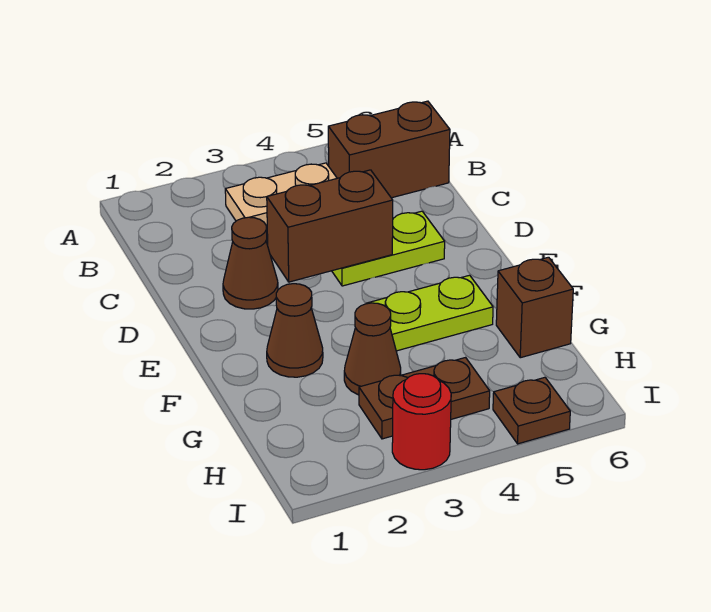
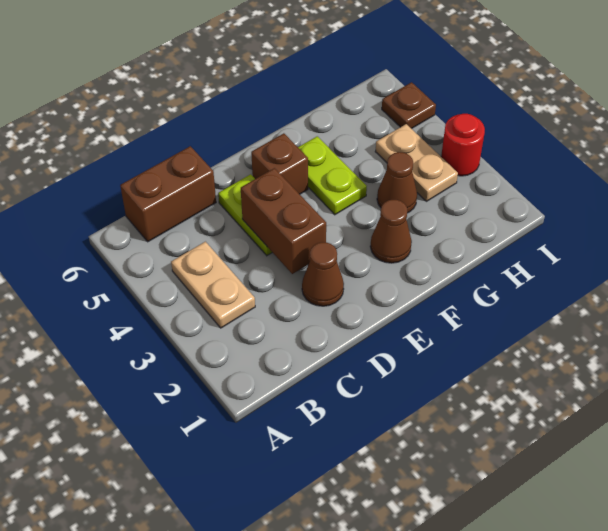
brown brick B5:B6 level 1 -> brown brick B6:C6 level 1
brown brick G6 level 1 -> brown brick E5 level 1
brown plate H3:H4 level 1 -> tan plate H3:H4 level 1

